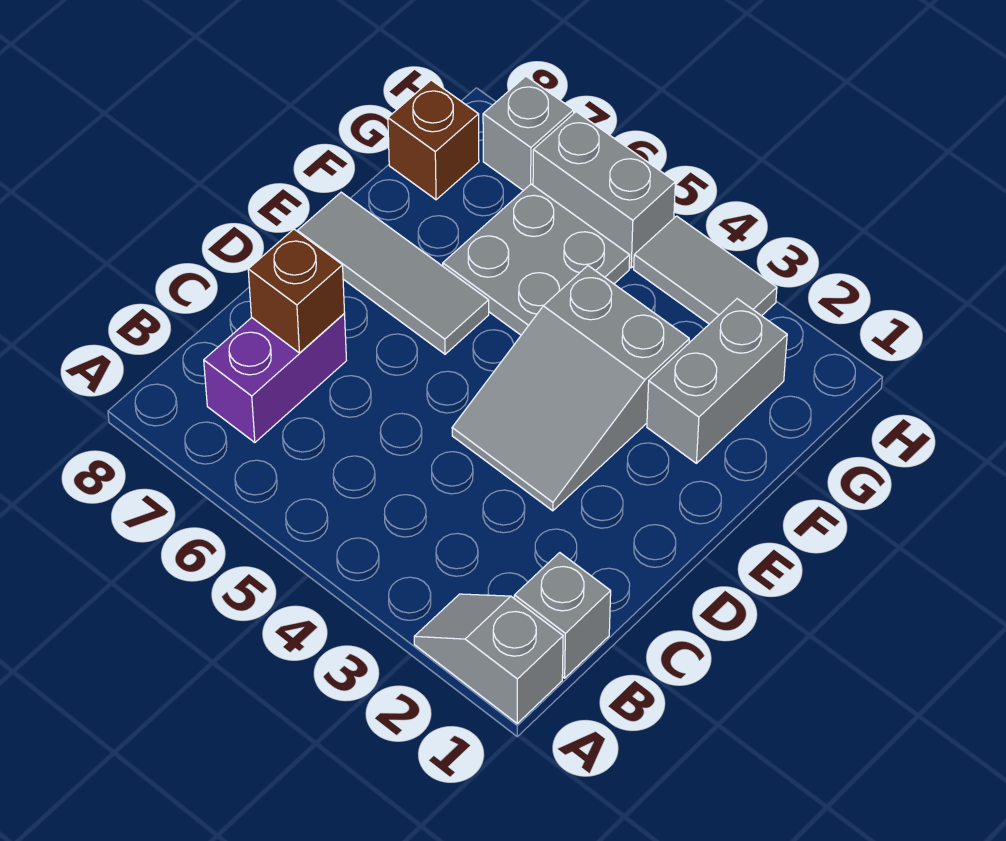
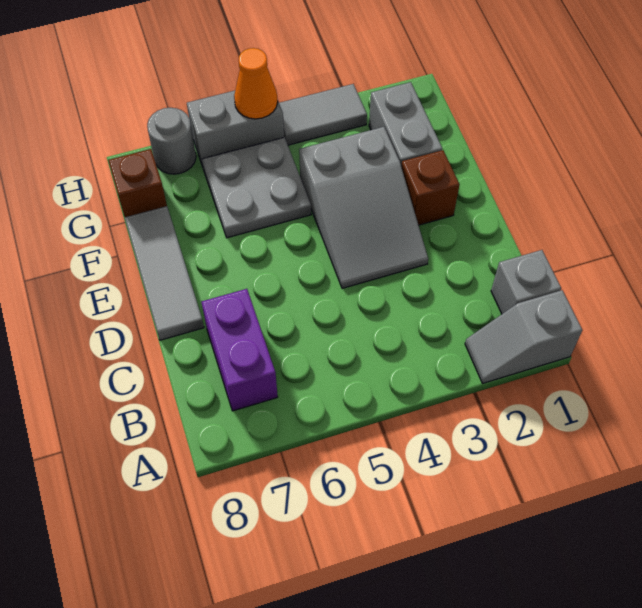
brown brick C7 level 2 -> brown brick E2 level 1
grey tile E6:E8 level 1 -> grey tile D8:F8 level 1
none -> orange cone H5 level 2
grey brick H7 level 1 -> grey round brick H7 level 1

